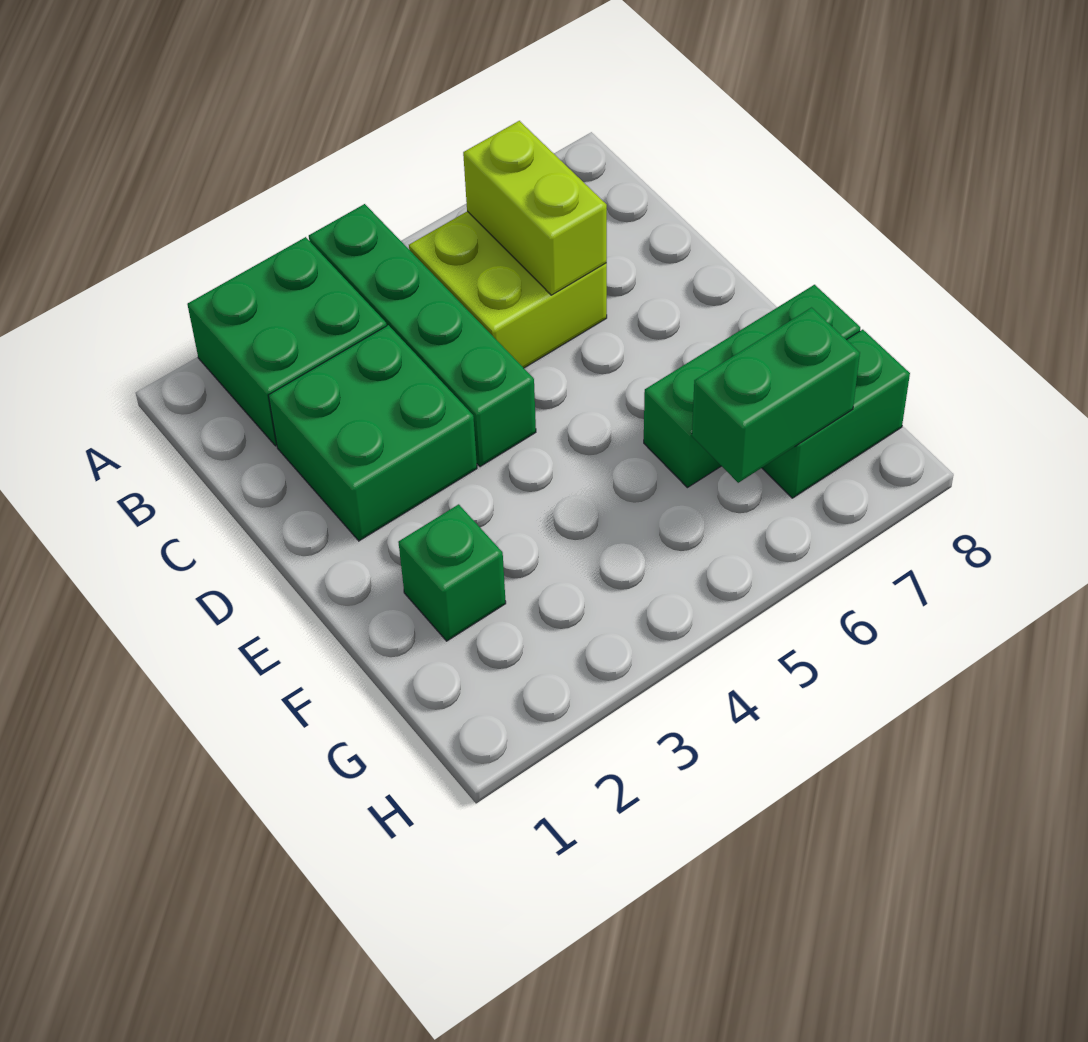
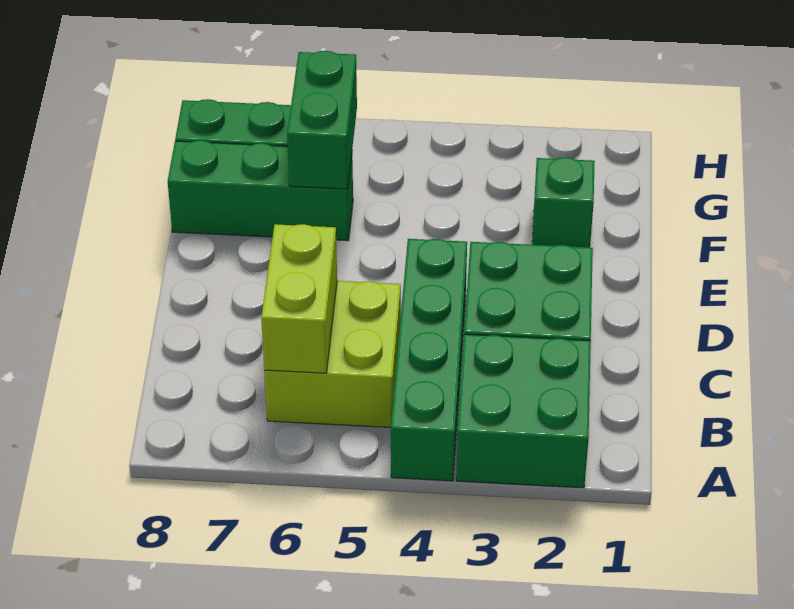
green brick G6:G7 level 2 -> green brick F6:G6 level 2

